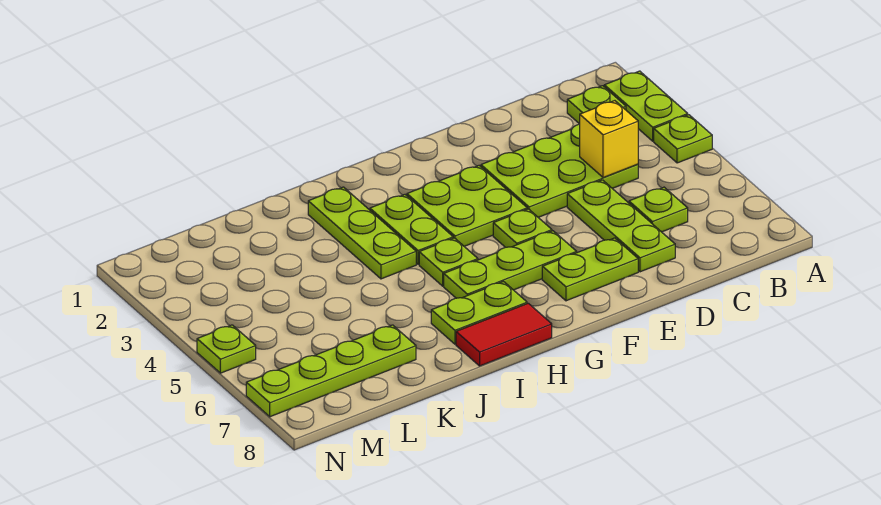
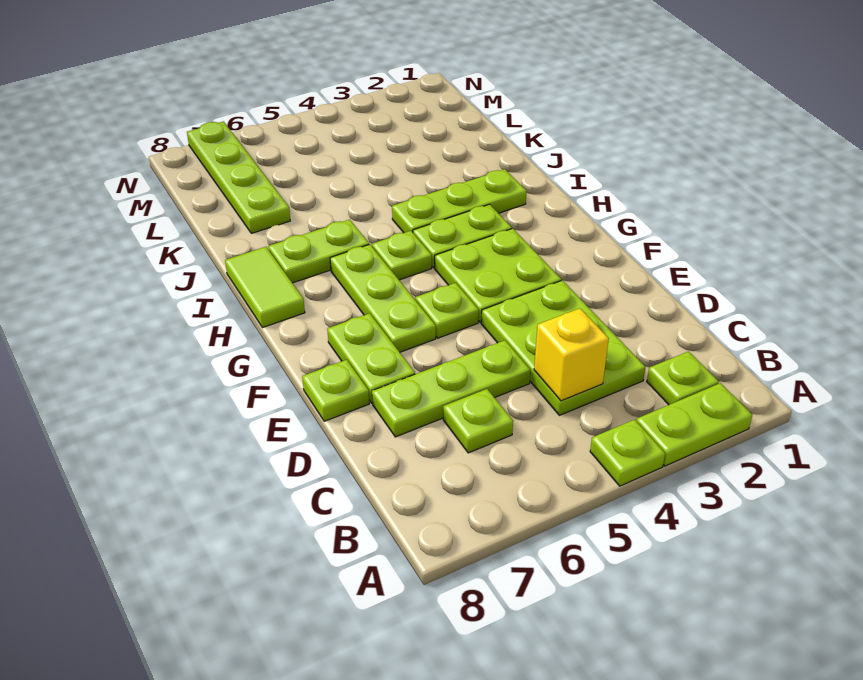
lime plate H7:I7 level 1 -> lime plate I6:I7 level 1
red tile H8:I8 level 1 -> lime tile H8:I8 level 1
lime plate N5 level 1 -> lime plate E8 level 1

